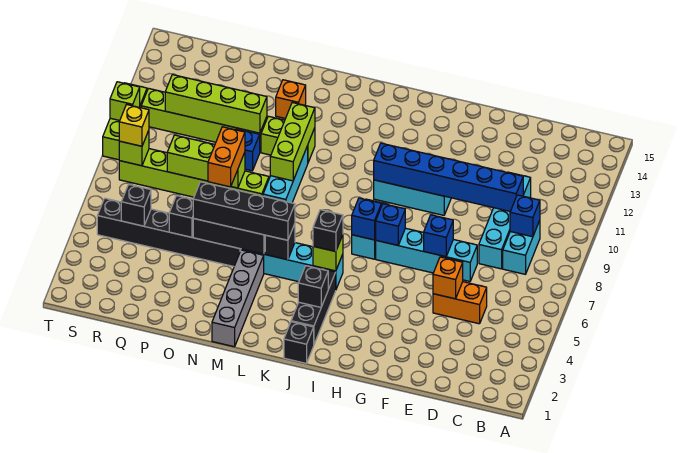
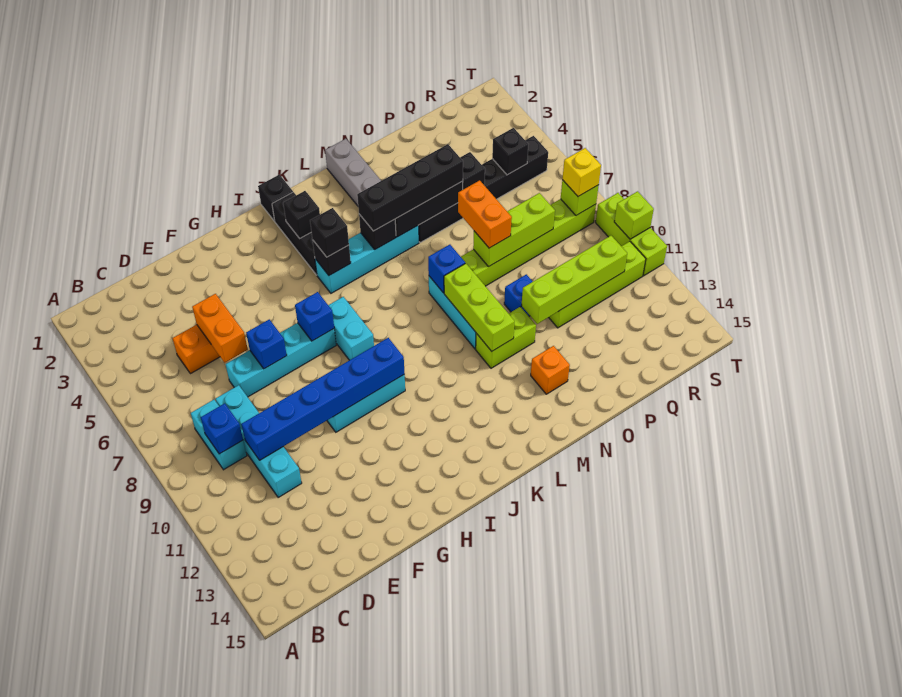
orange brick E5 level 2 -> orange brick E5:E6 level 2
blue brick I7 level 2 -> blue brick M8 level 2
lime brick J5 level 2 -> black brick J5 level 2

